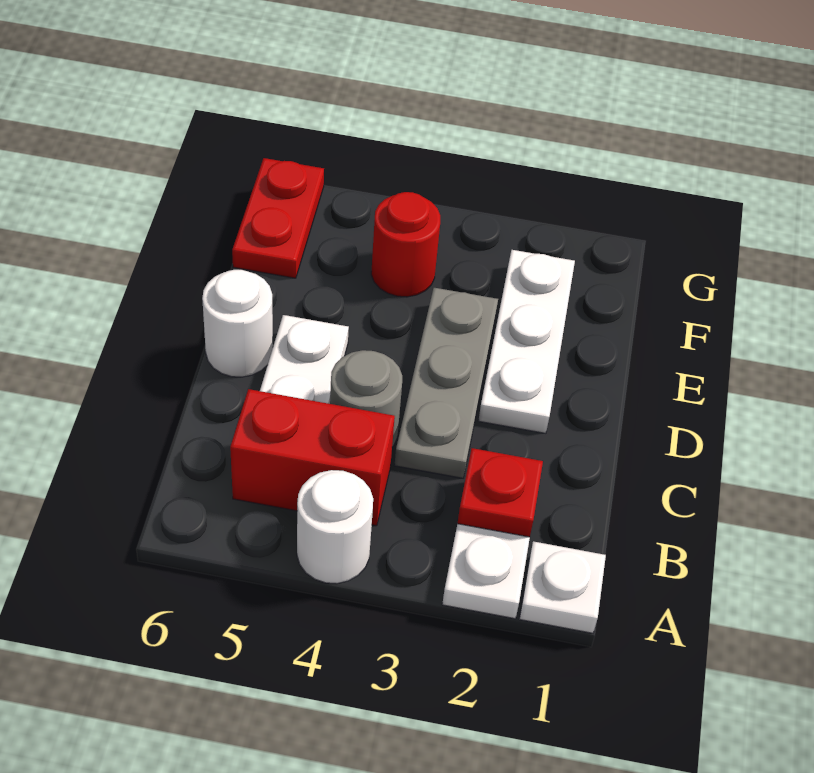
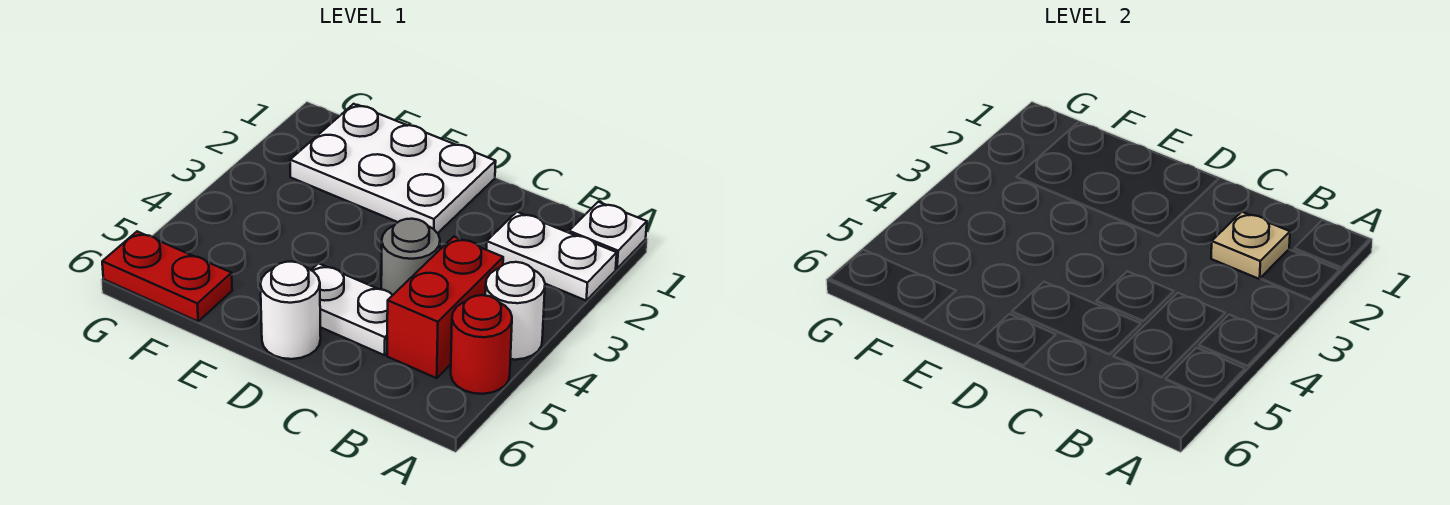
red plate B2 level 2 -> tan plate B2 level 2
grey plate C3:E3 level 1 -> none
white plate D2:F2 level 1 -> white plate D1:F2 level 1
red round brick F4 level 1 -> red round brick A5 level 1

